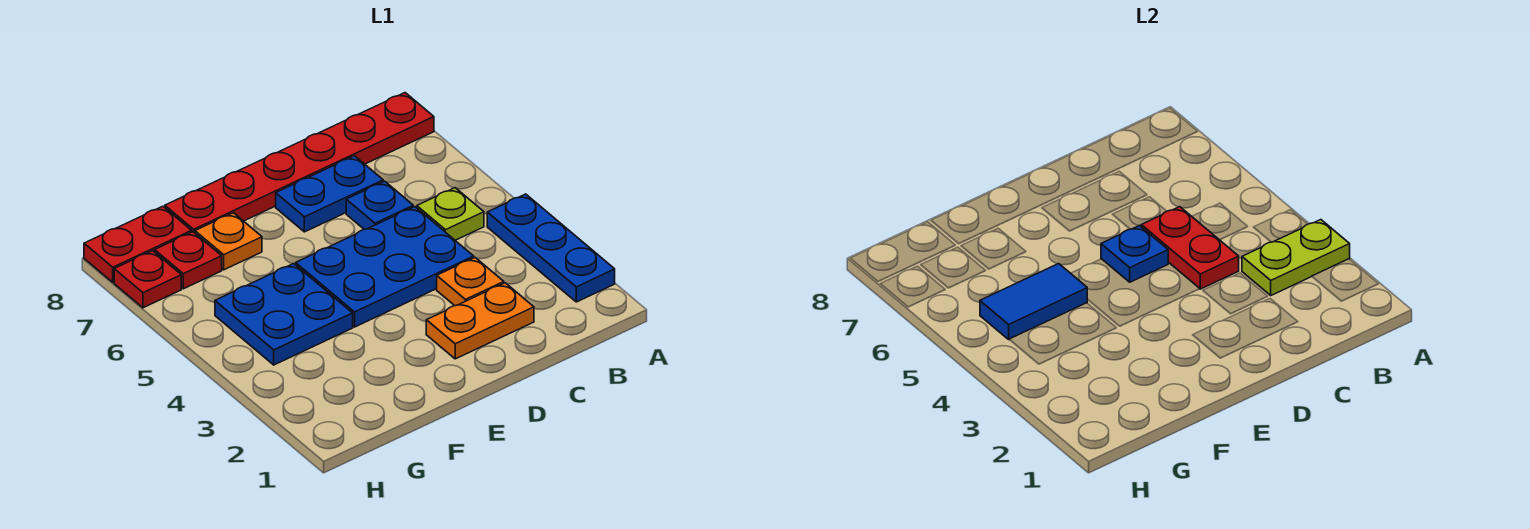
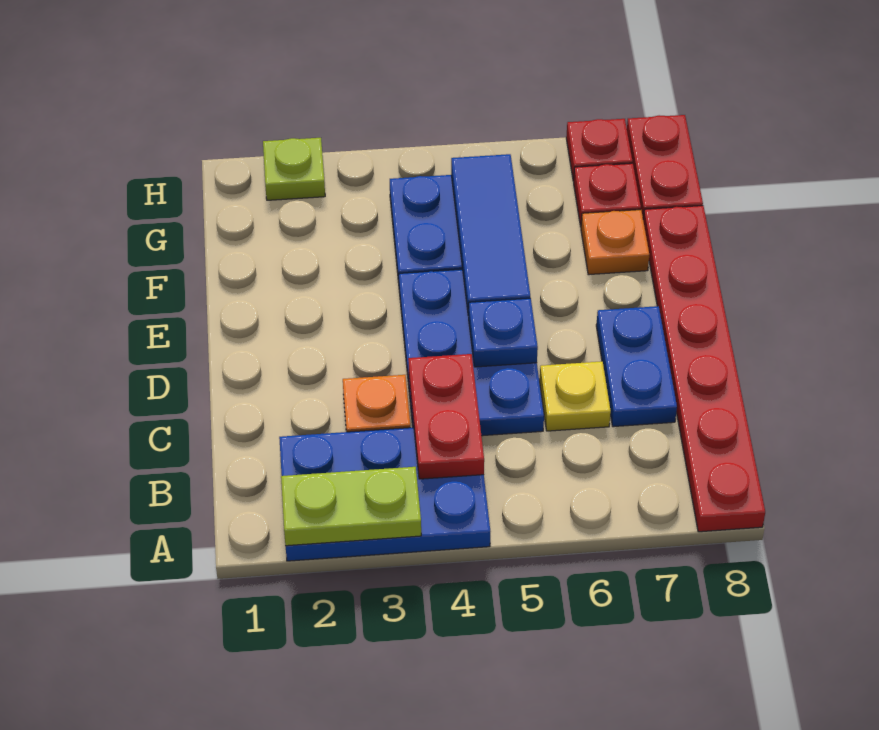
blue plate A2:A4 level 1 -> blue plate A2:B4 level 1
lime plate A3:B3 level 2 -> lime plate A2:A3 level 2
lime plate B5 level 1 -> lime plate H2 level 1
orange plate C2:D2 level 1 -> none
red plate C4:C5 level 2 -> red plate B4:C4 level 2
blue plate C6 level 1 -> yellow plate C6 level 1
blue tile F5:G5 level 2 -> blue tile E5:G5 level 2

